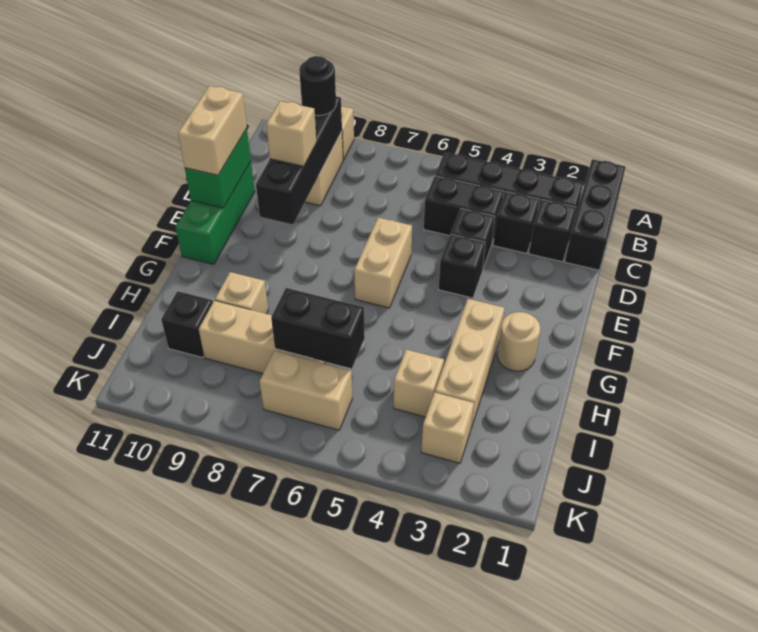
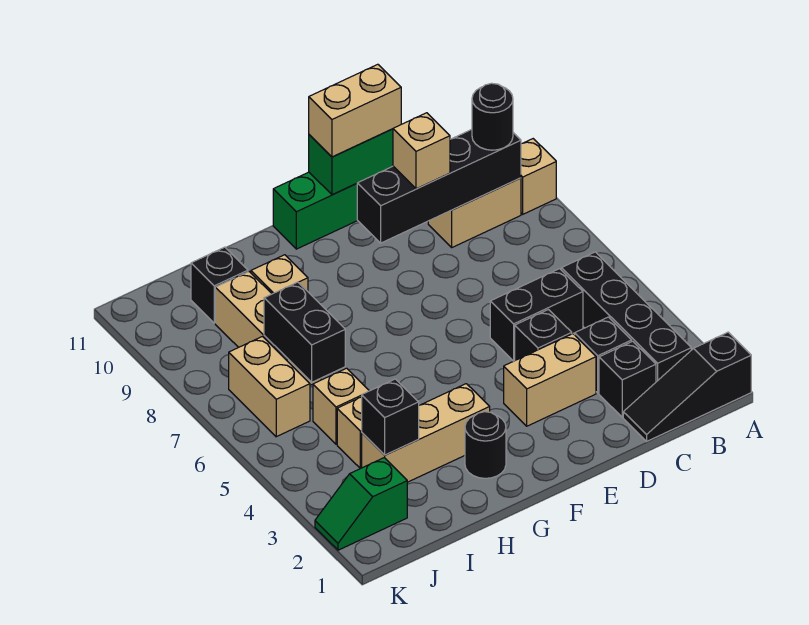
black brick A1:C1 level 1 -> black slope A1:C1 level 1 top A
black brick C4:C5 level 1 -> black brick C5:D5 level 1
black brick E4 level 1 -> black brick I3 level 2
tan brick E6:F6 level 1 -> tan brick D3:E3 level 1
tan round brick G2 level 1 -> black round brick G2 level 1
none -> green slope J2:K2 level 1 top J
tan brick J3 level 1 -> tan brick I5 level 1

